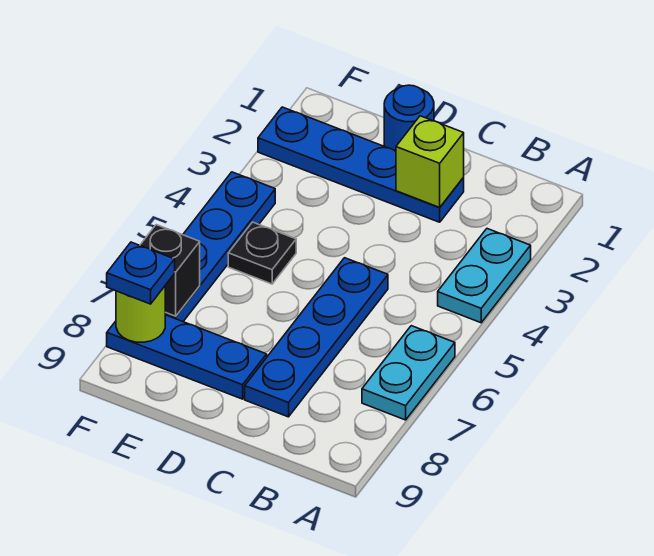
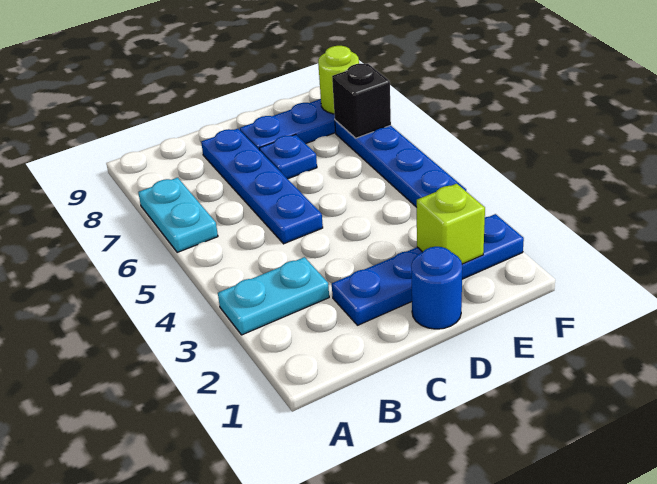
cyan plate A3:A4 level 1 -> cyan plate A3:B3 level 1
lime brick C2 level 2 -> lime brick E2 level 2
black plate E5 level 1 -> none
blue plate F8 level 3 -> blue plate D7 level 1

